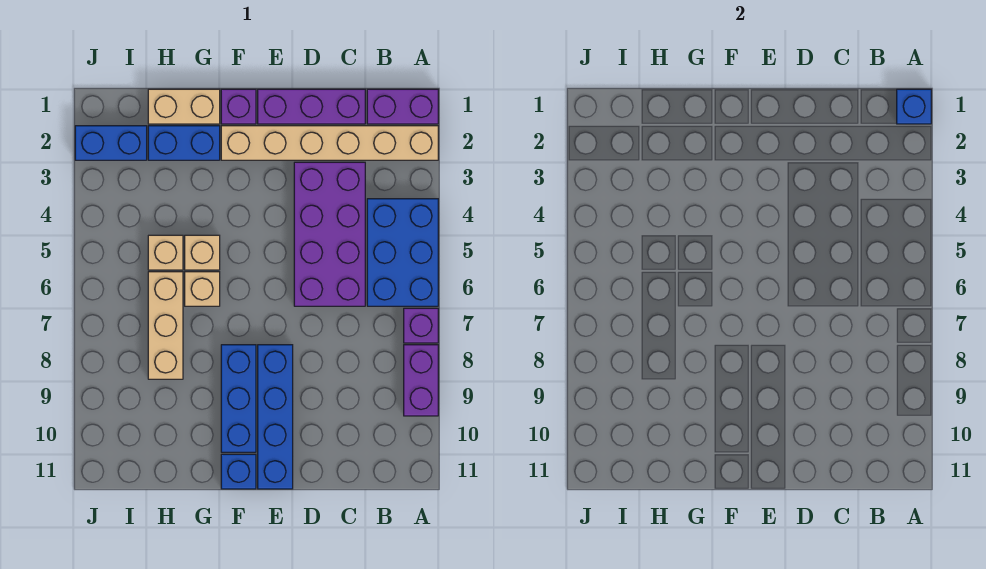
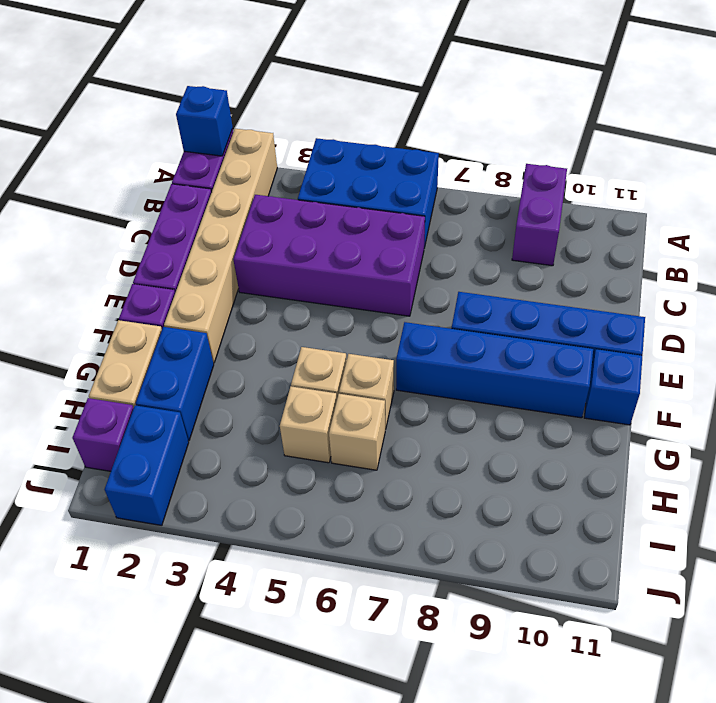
purple brick A7 level 1 -> purple brick I1 level 1
purple brick A8:A9 level 1 -> purple brick A9:B9 level 1
blue brick F8:F10 level 1 -> blue brick F7:F10 level 1
tan brick H6:H8 level 1 -> tan brick H6 level 1

